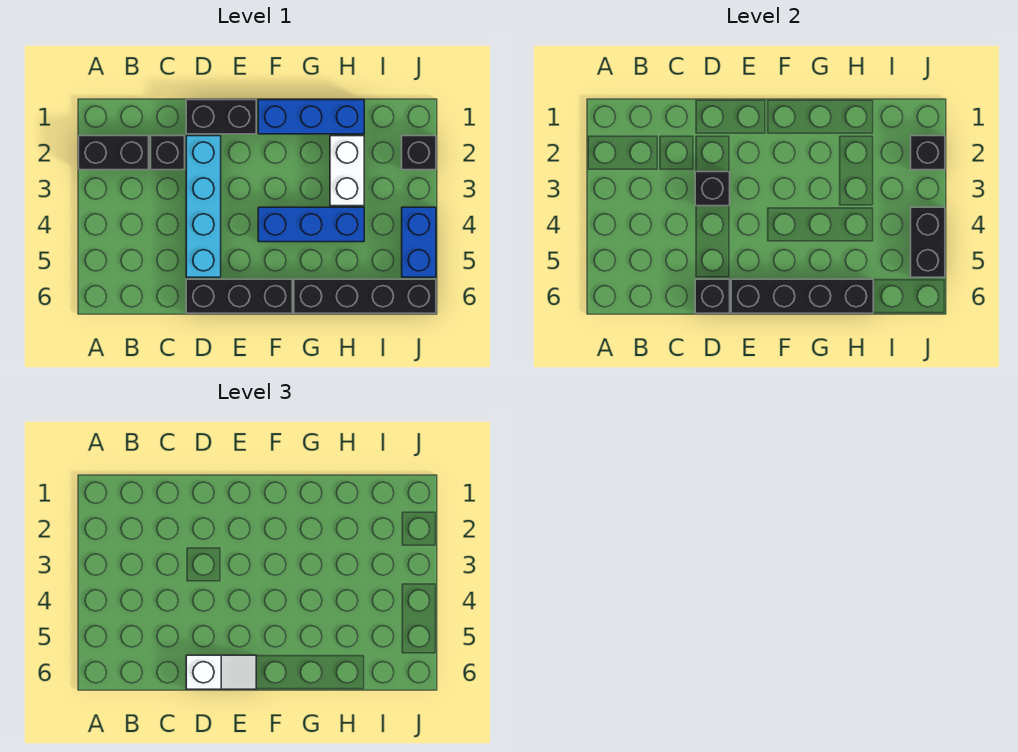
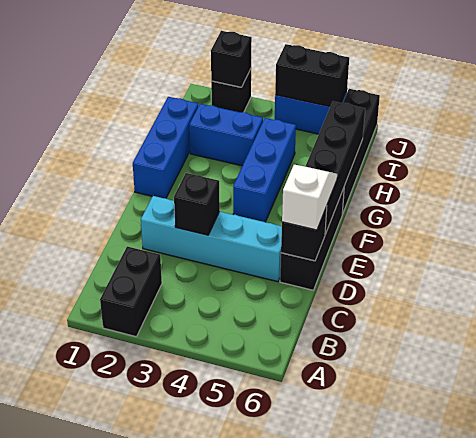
black brick C2 level 1 -> none
black brick D1:E1 level 1 -> none
white brick H2:H3 level 1 -> blue brick H2:H3 level 1

